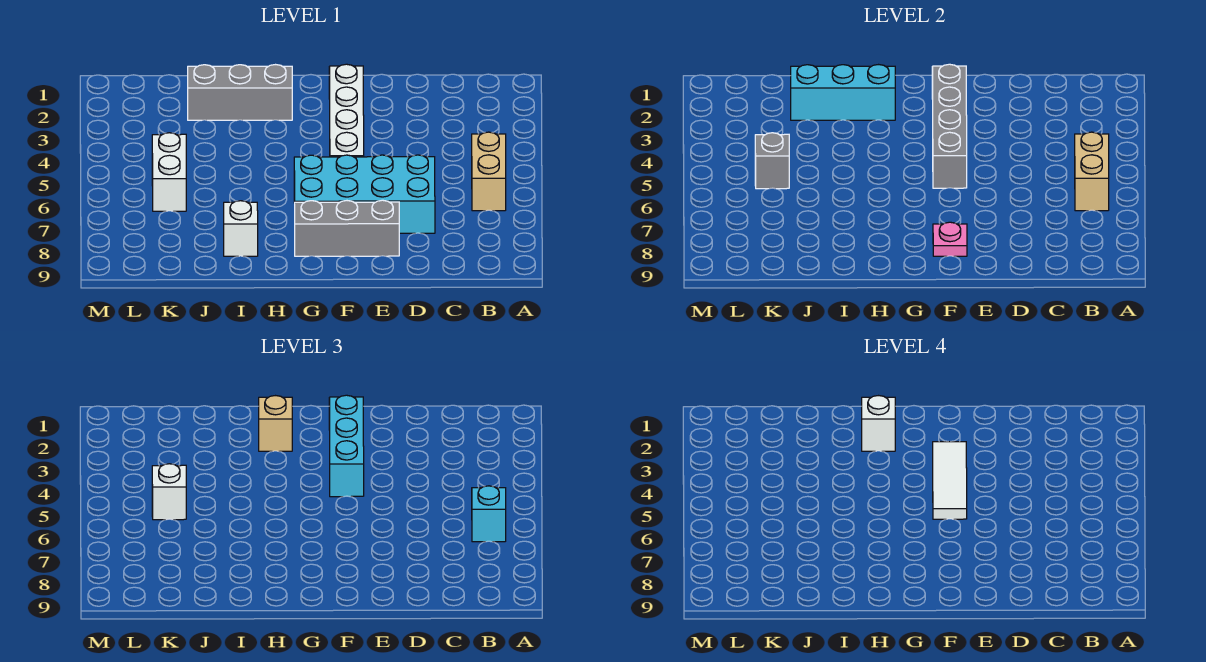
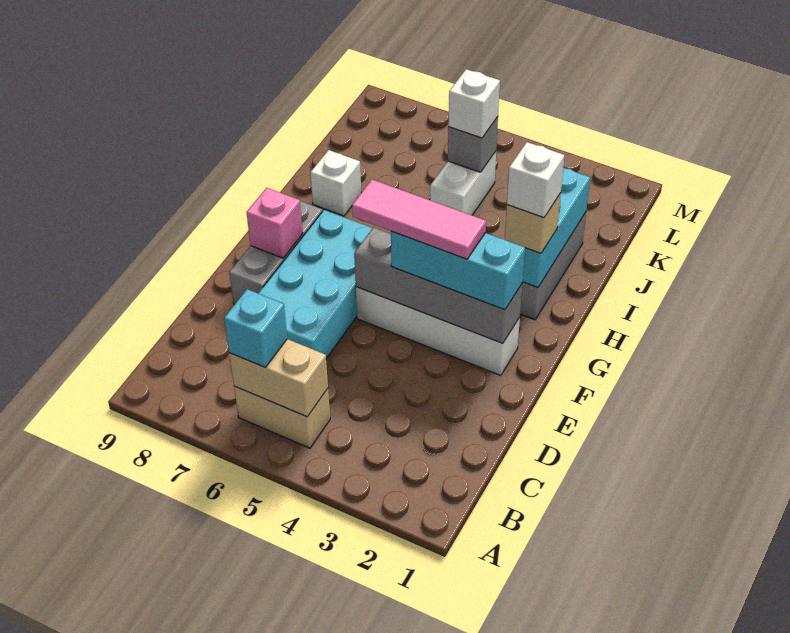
white tile F3:F5 level 4 -> pink tile F3:F5 level 4
pink plate F8 level 2 -> pink brick F8 level 2
white brick K5:K6 level 1 -> white brick J5:K5 level 1

